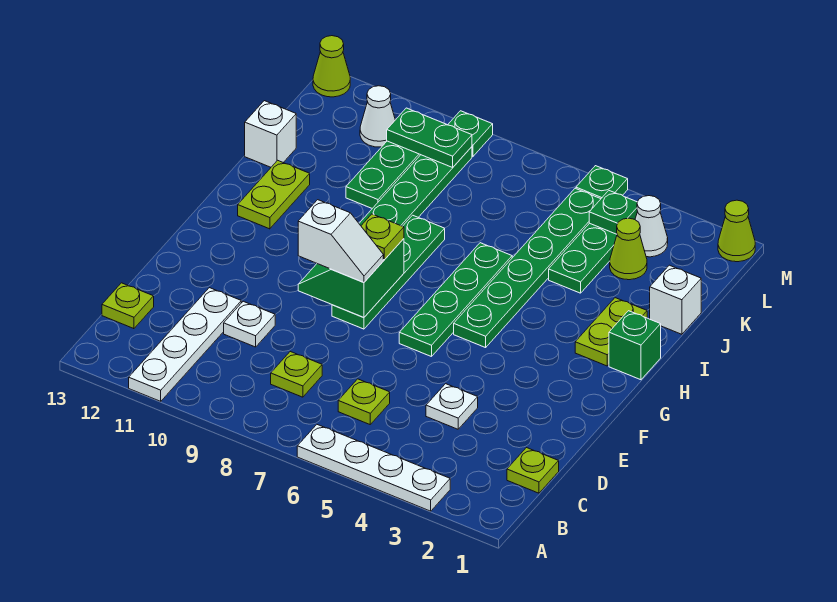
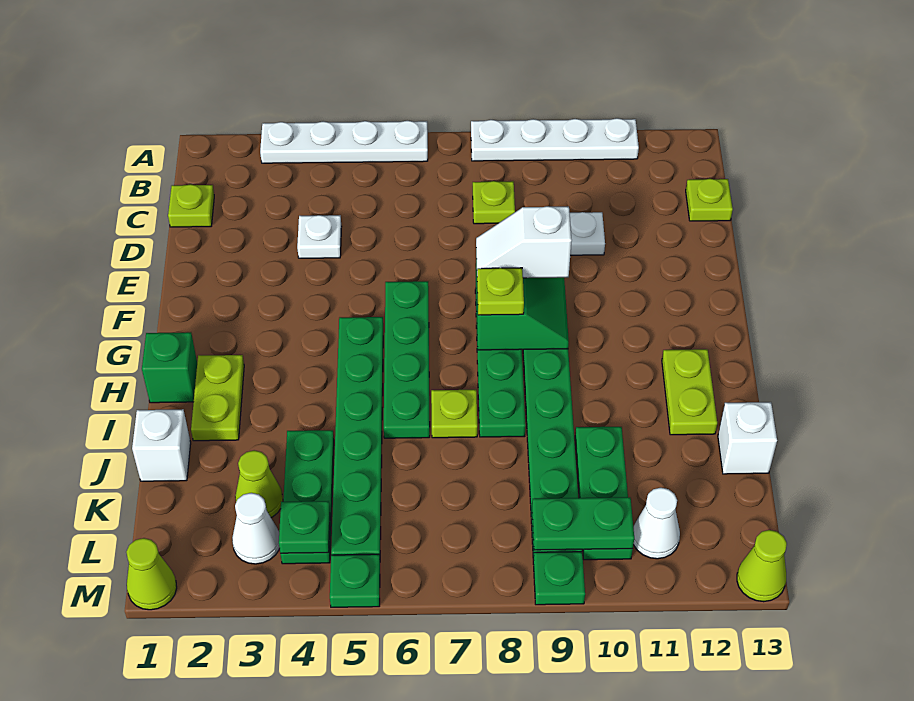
white plate A11:D11 level 1 -> white plate A8:A11 level 1
lime plate C6 level 1 -> lime plate I7 level 1

